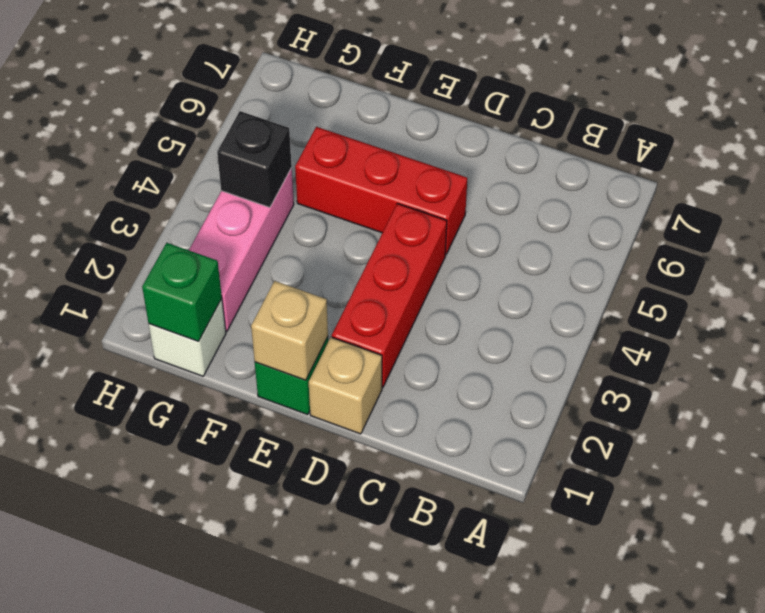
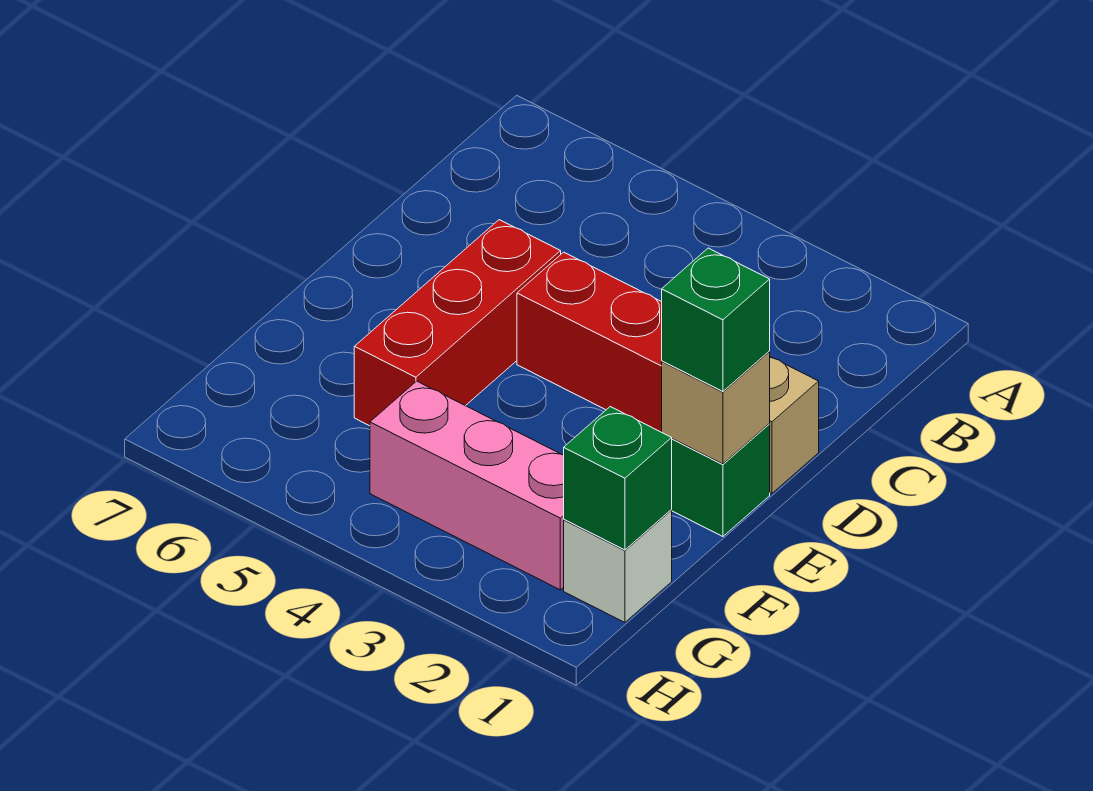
none -> green brick E1 level 3
black brick G4 level 2 -> none

